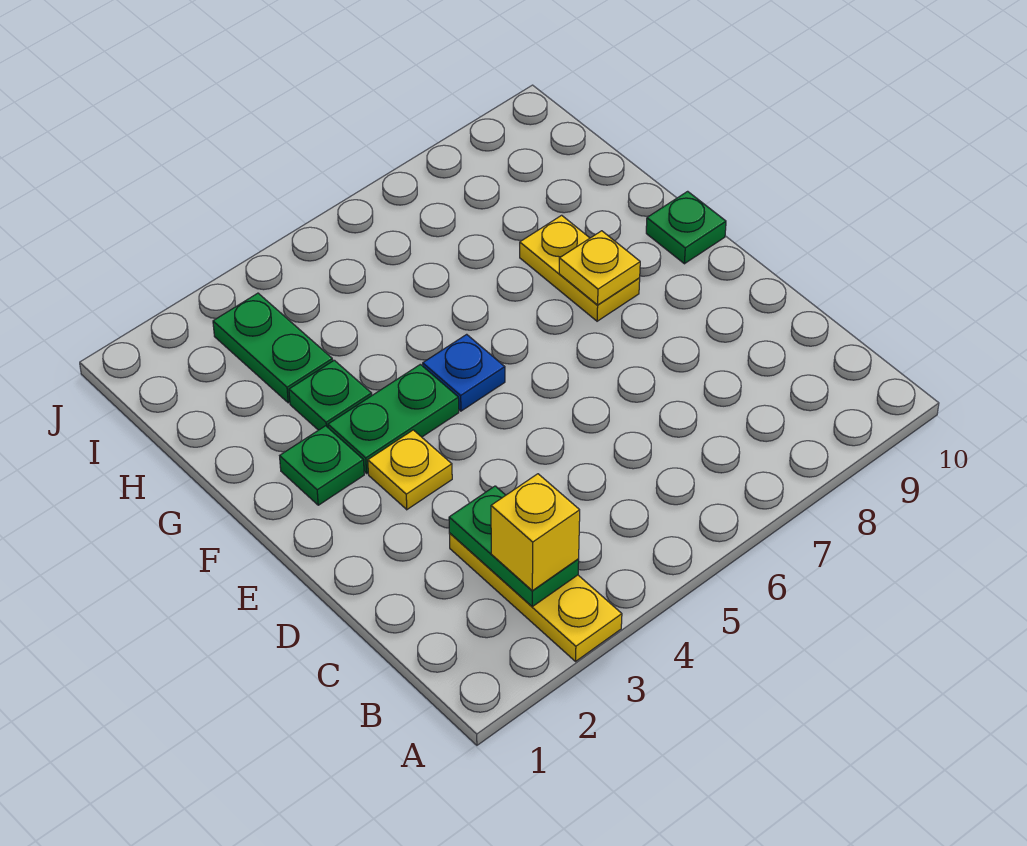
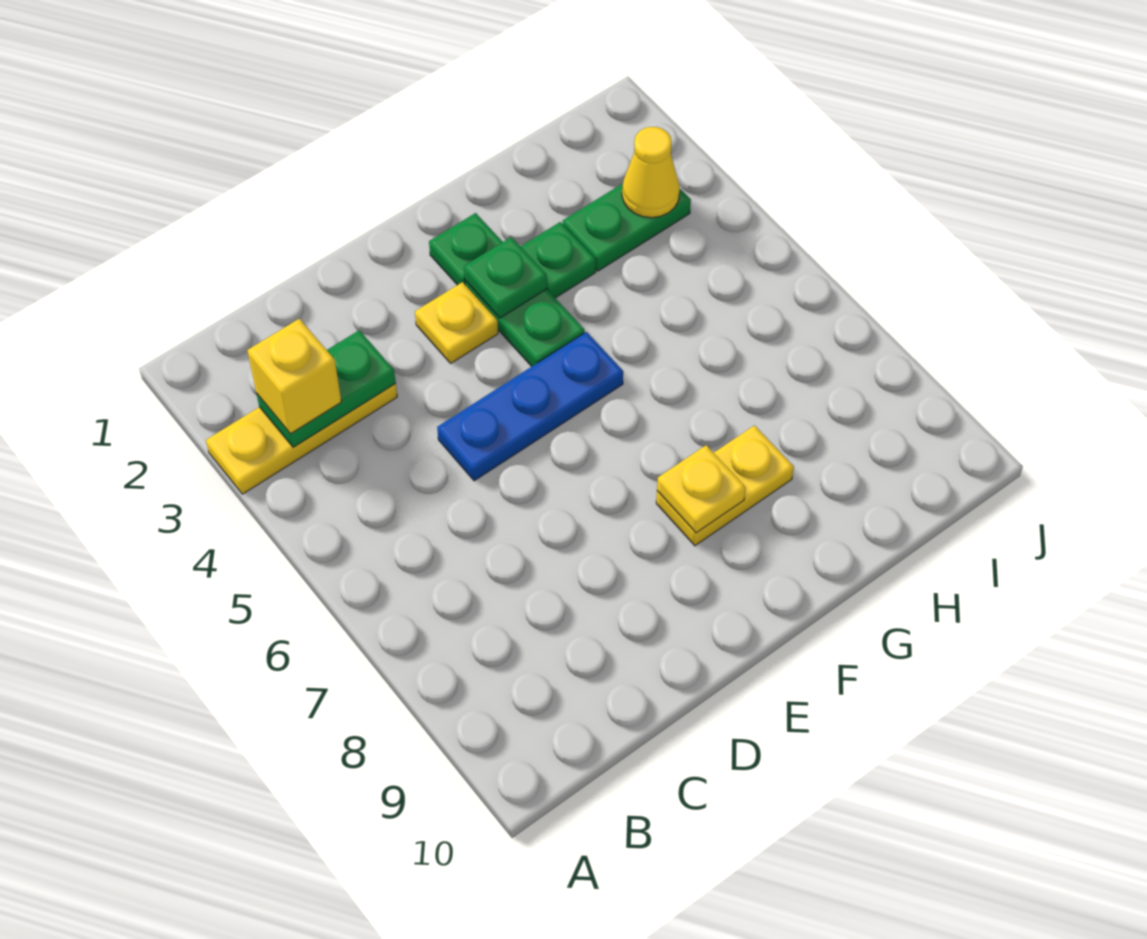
blue plate F5 level 1 -> blue plate D5:F5 level 1
green plate F10 level 1 -> green plate F3 level 2
none -> yellow cone I3 level 2

